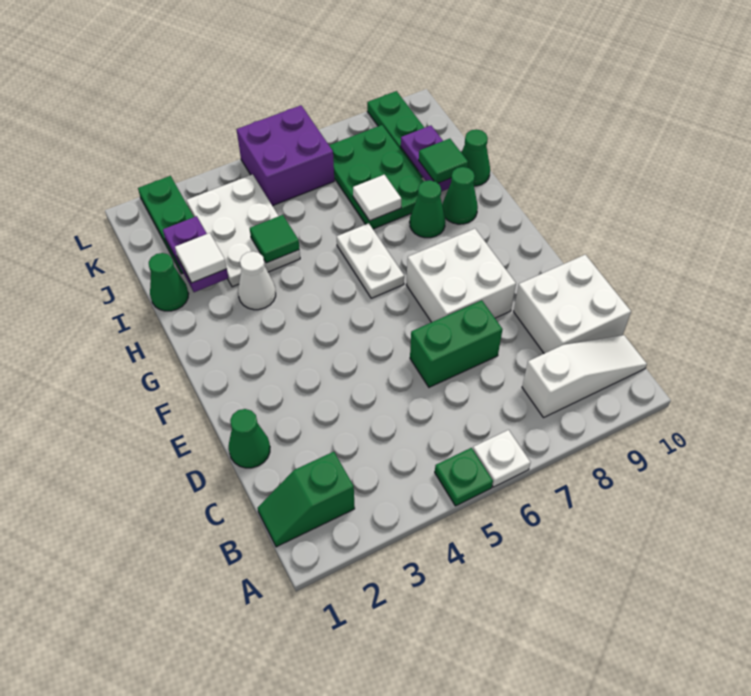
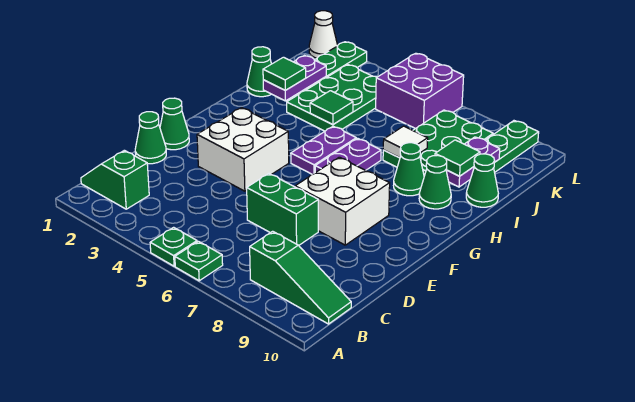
white plate A6 level 1 -> green plate A6 level 1
white slope B8:B10 level 1 top 8 -> green slope B8:B10 level 1 top 8
white brick C9:D10 level 1 -> white brick E3:F4 level 1
none -> green cone E1 level 1
none -> purple plate G5:H5 level 1
white plate G6:H6 level 1 -> purple plate G6:H6 level 1
white cone H3 level 1 -> white cone L1 level 1
white tile I2 level 3 -> green tile I2 level 3
white plate I3:K4 level 1 -> green plate I3:K4 level 1

